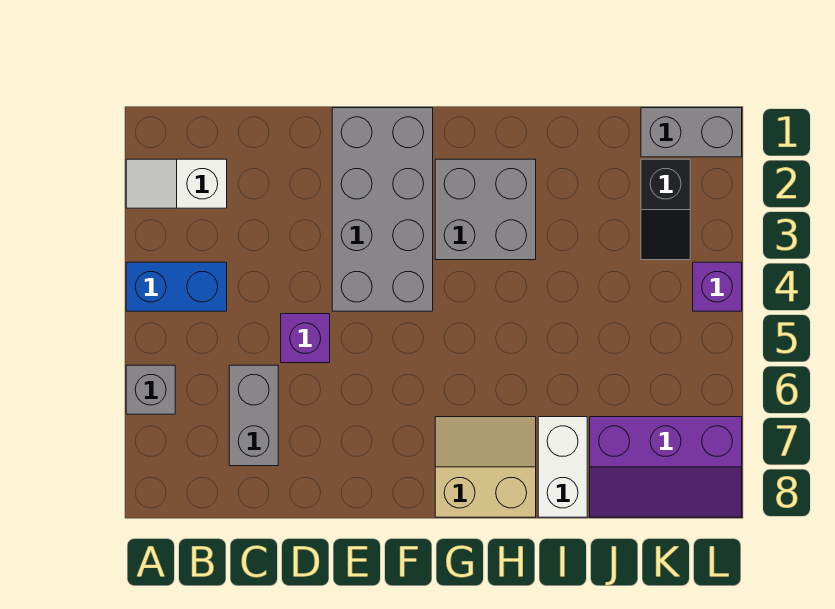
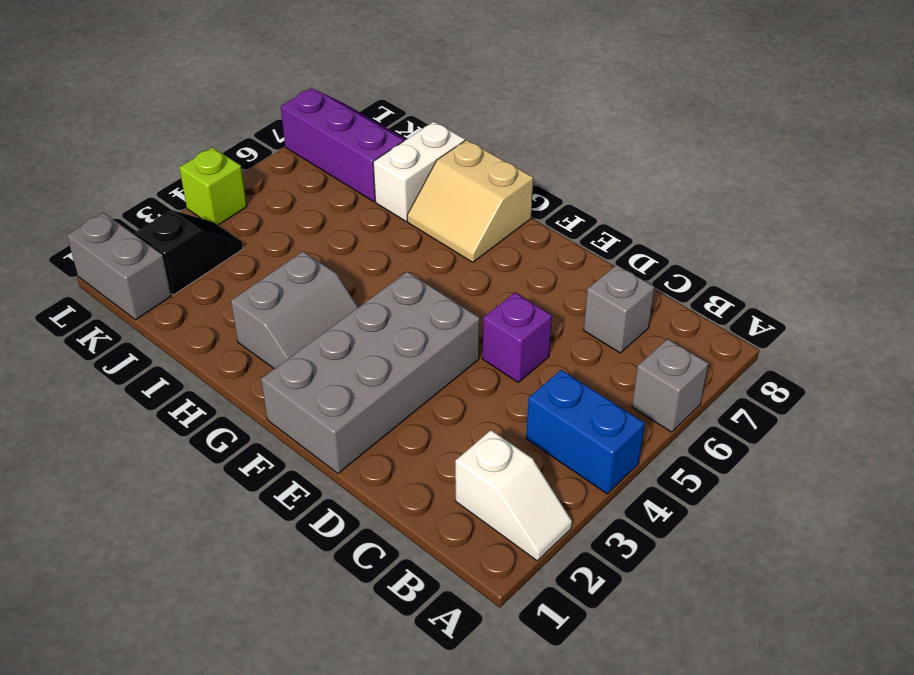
grey brick C6:C7 level 1 -> grey brick C7 level 1
grey brick G2:H3 level 1 -> grey slope G2:H3 level 1 top H
purple brick L4 level 1 -> lime brick L4 level 1

